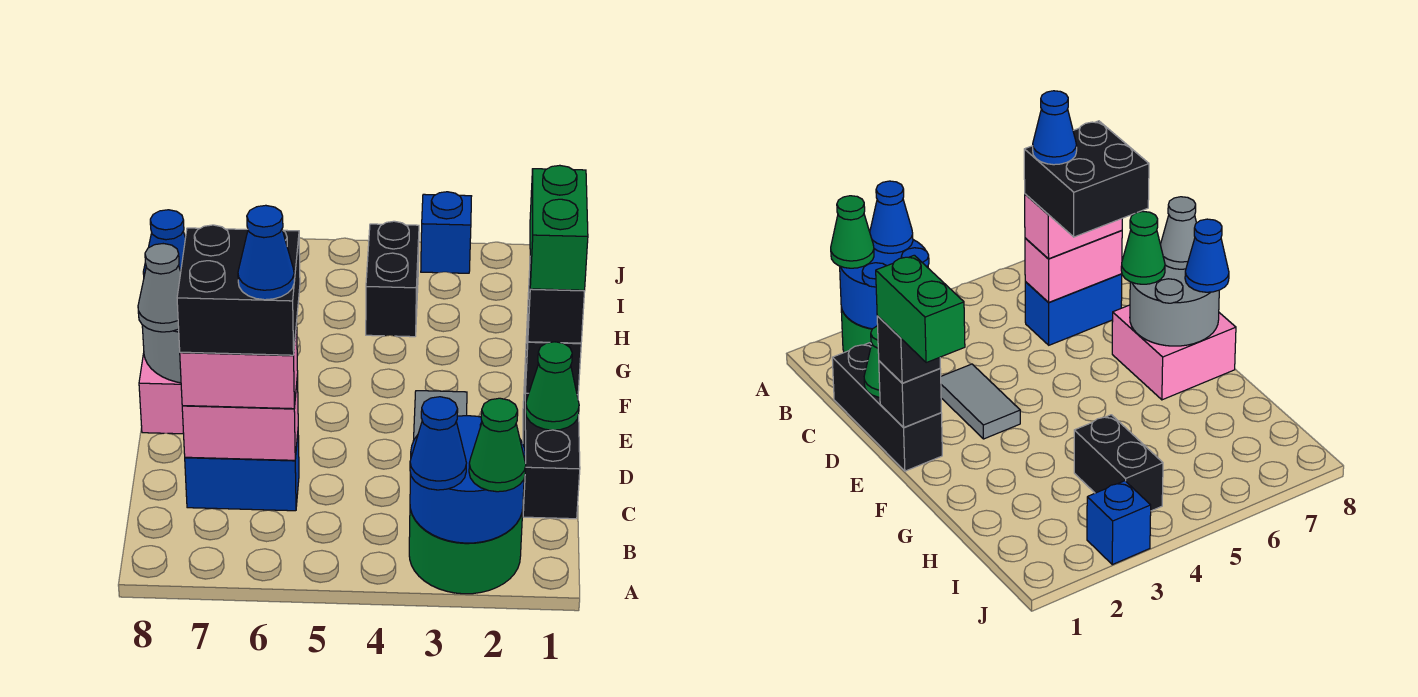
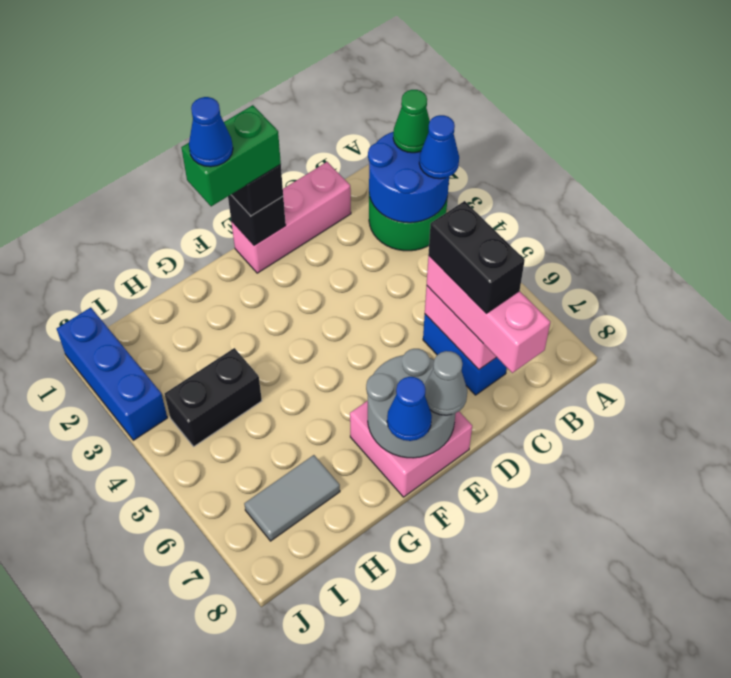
black brick C1:E1 level 1 -> pink brick C1:E1 level 1
pink brick C6:C7 level 3 -> pink brick C6:C8 level 3
black brick C6:D7 level 4 -> black brick C6:C7 level 4
blue cone C6 level 5 -> blue cone F1 level 5
green cone D1 level 2 -> none
grey tile D3:E3 level 1 -> grey tile H7:I7 level 1
green cone E7 level 3 -> none
blue brick J3 level 1 -> blue brick J1:J3 level 1

